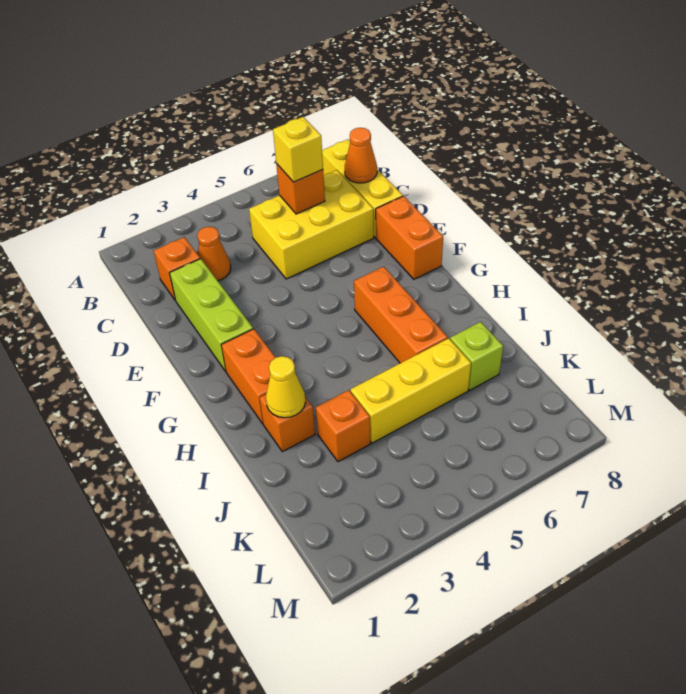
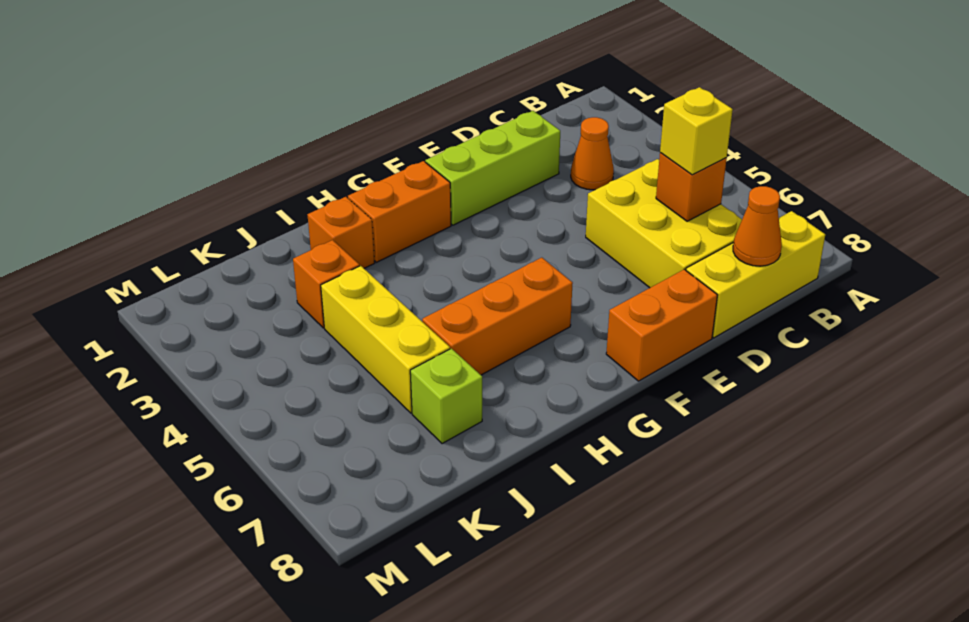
orange brick C2 level 1 -> none
yellow cone I2 level 2 -> none

